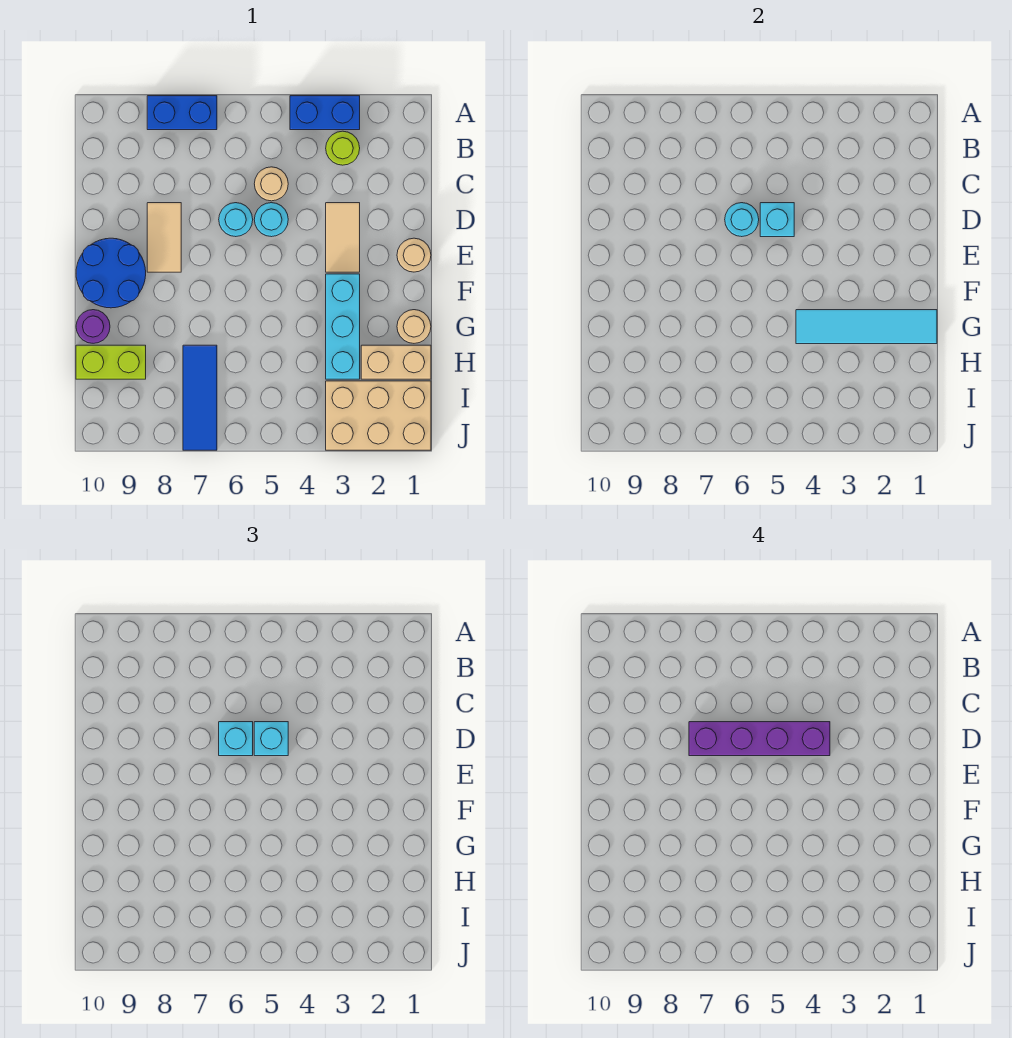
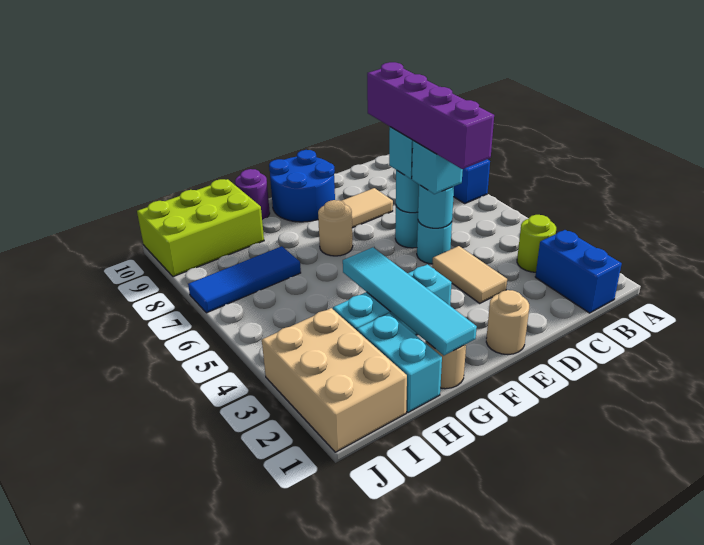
blue brick A3:A4 level 1 -> blue brick B1:B2 level 1
tan round brick C5 level 1 -> tan round brick F7 level 1
tan tile D3:E3 level 1 -> tan tile D3:D4 level 1
cyan brick D5 level 2 -> cyan round brick D5 level 2
tan brick H1:H2 level 1 -> cyan brick H1:H2 level 1
lime brick H9:H10 level 1 -> lime brick H9:J10 level 1

